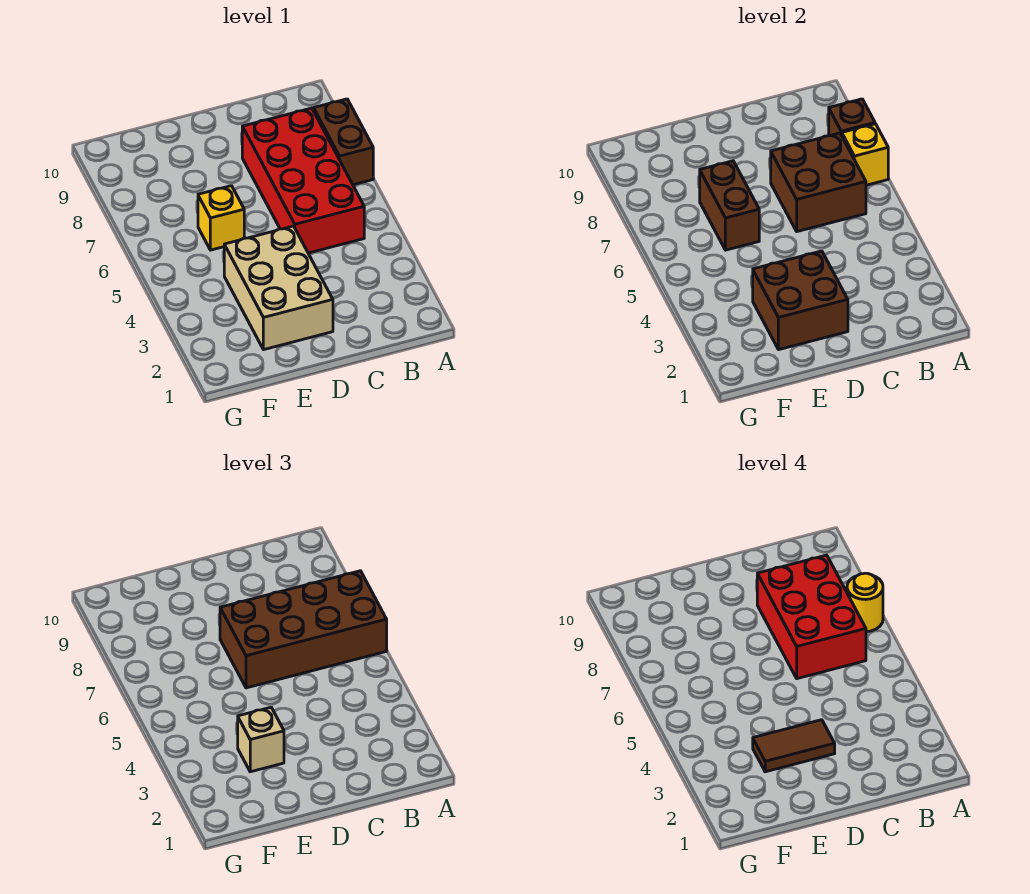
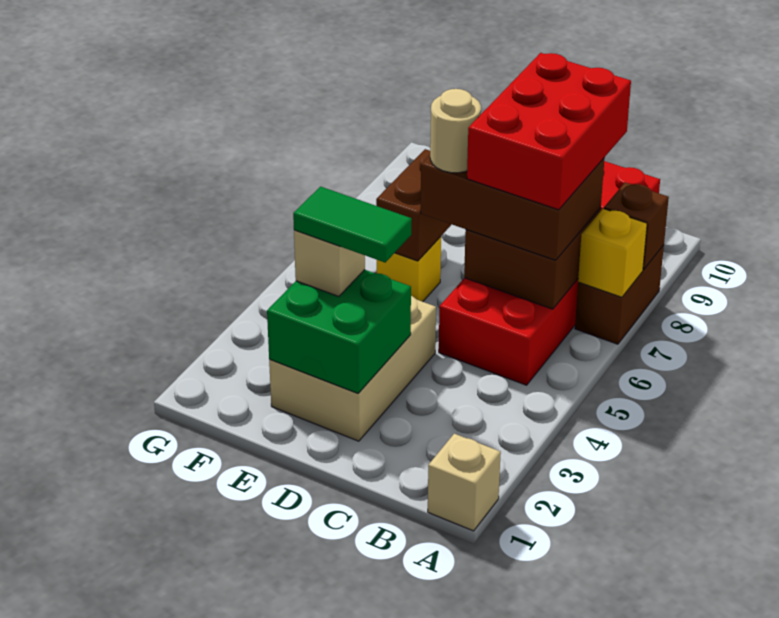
none -> tan brick A1 level 1
brown brick A6:D7 level 3 -> brown brick B6:D7 level 3
yellow round brick A7 level 4 -> none
red brick B5:C8 level 1 -> red brick B5:C10 level 1
brown brick D2:E3 level 2 -> green brick D2:E3 level 2
brown tile D3:E3 level 4 -> green tile D3:E3 level 4
none -> tan round brick D6 level 4

